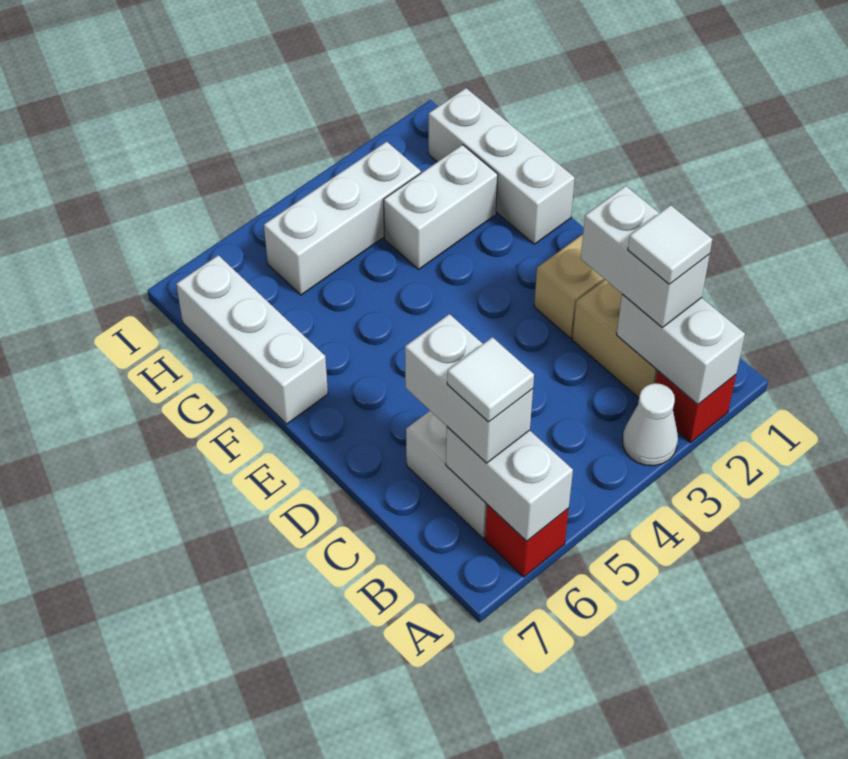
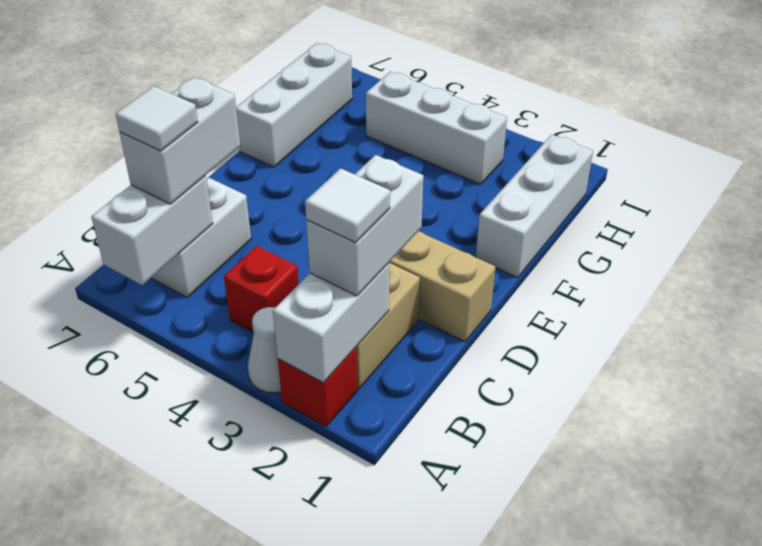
red brick A6 level 1 -> red brick B4 level 1
white brick G2:G3 level 1 -> none

